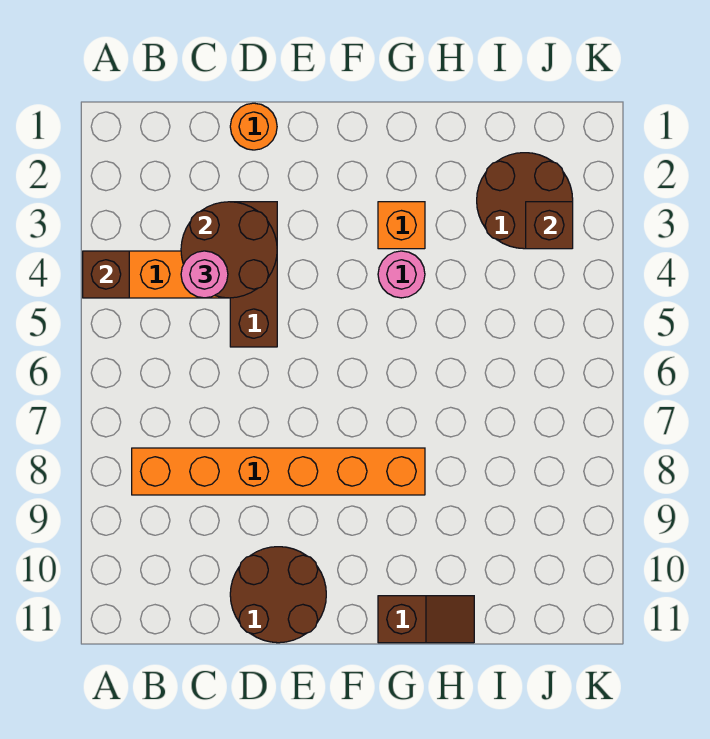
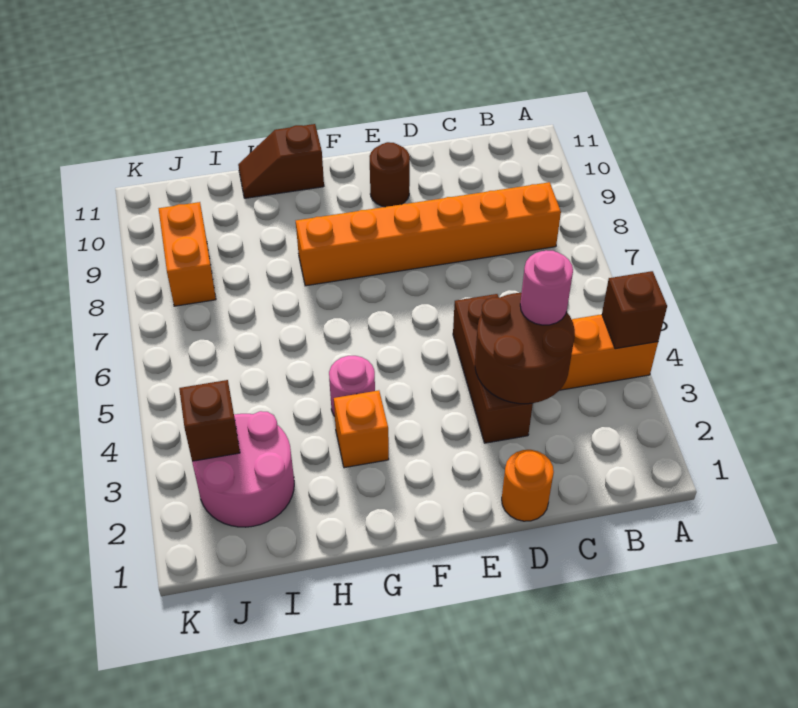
brown round brick D10:E11 level 1 -> brown round brick E10 level 1
brown round brick I2:J3 level 1 -> pink round brick I2:J3 level 1
none -> orange brick J8:J9 level 1

